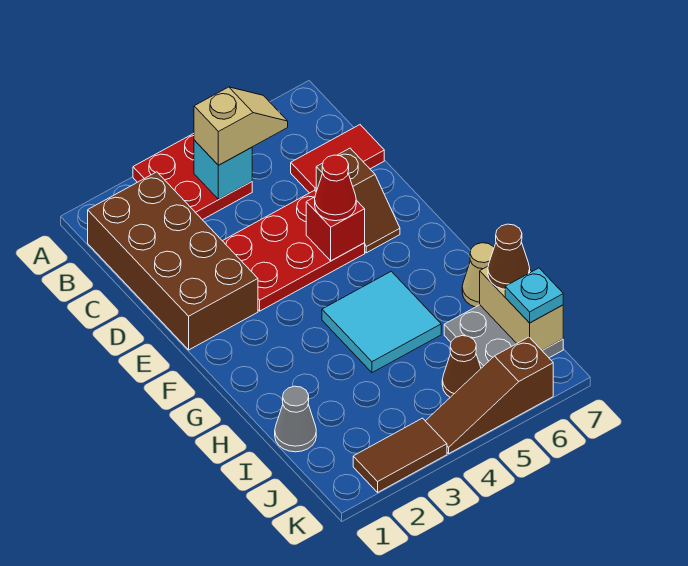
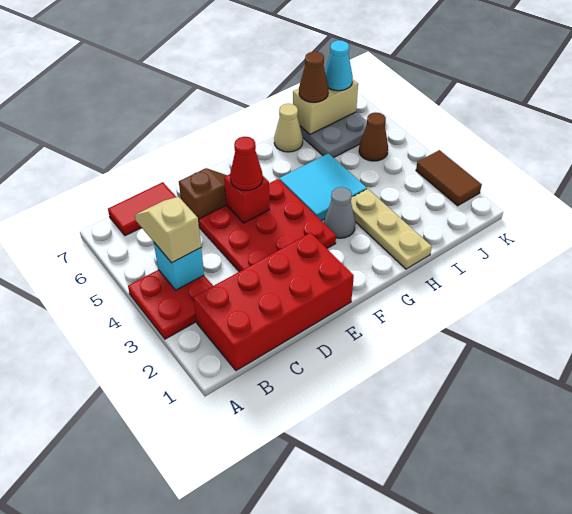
brown brick B1:E2 level 1 -> red brick B1:E2 level 1
red tile C6:C7 level 1 -> red tile B7:C7 level 1
red plate D3:E5 level 1 -> red plate D3:F5 level 1
none -> tan plate H1:H3 level 1
grey cone I1 level 1 -> grey cone G3 level 1
cyan plate J7 level 3 -> cyan cone J7 level 3
brown slope K4:K6 level 1 top 6 -> none

